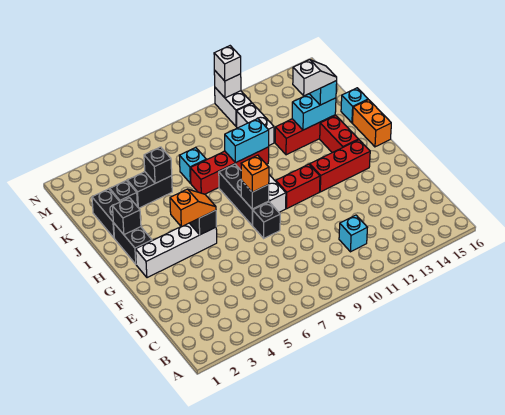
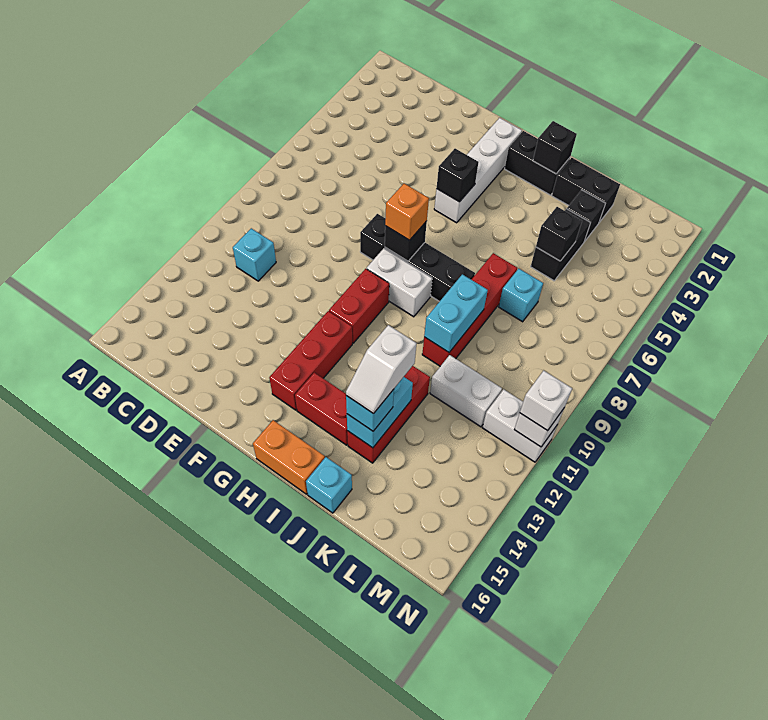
orange slope G4:G5 level 3 top 4 -> none

